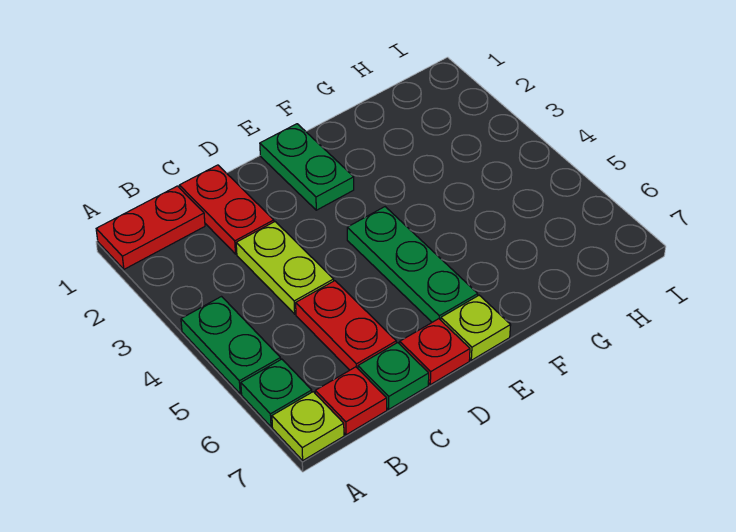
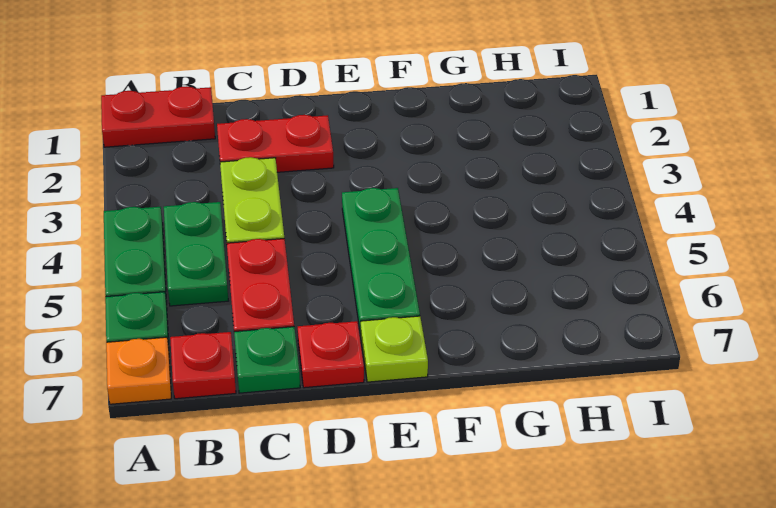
lime plate A7 level 1 -> orange plate A7 level 1
red plate C1:C2 level 1 -> red plate C2:D2 level 1
green plate E1:E2 level 1 -> green plate B4:B5 level 1

